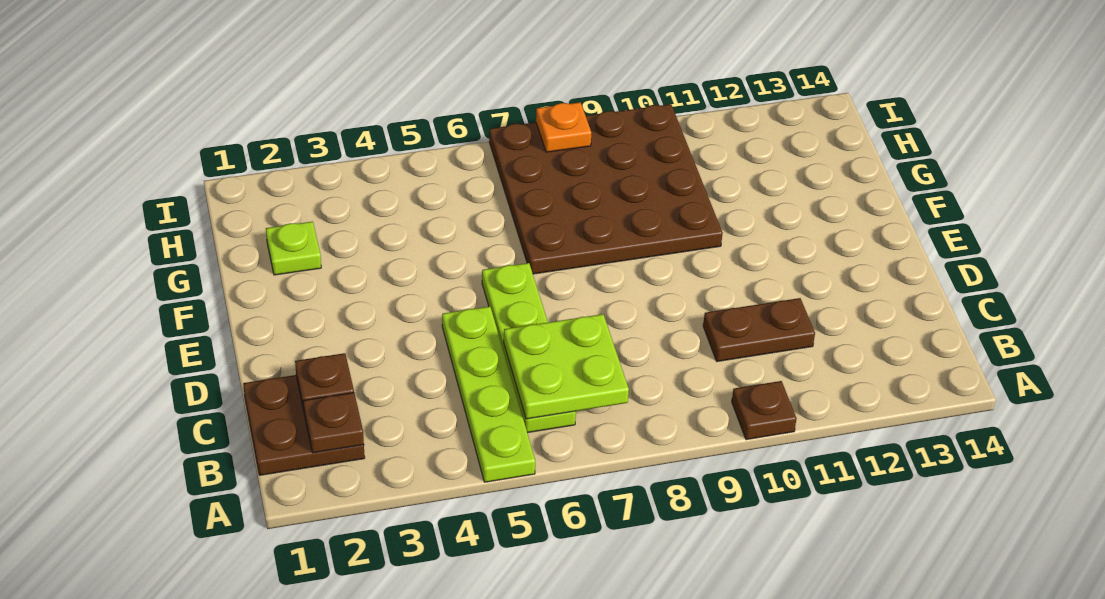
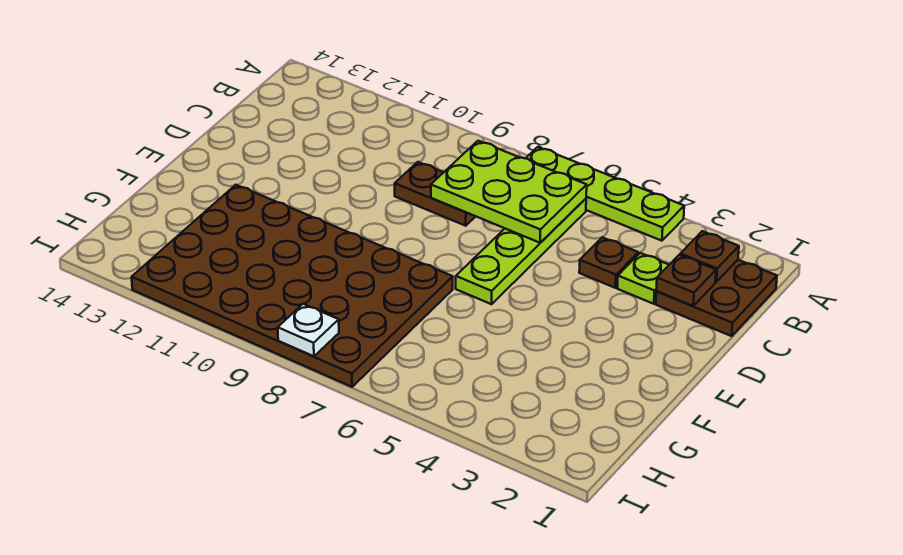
lime plate A5:D5 level 1 -> lime plate A4:A7 level 1
brown plate A10 level 1 -> brown plate C4 level 1
lime plate B6:C7 level 2 -> lime plate B6:C8 level 2
brown plate C10:C11 level 1 -> brown plate C8:C9 level 1
brown plate F7:I10 level 1 -> brown plate F7:I12 level 1
lime plate G2 level 1 -> lime plate C3 level 1
orange plate I8 level 2 -> white plate I8 level 2

